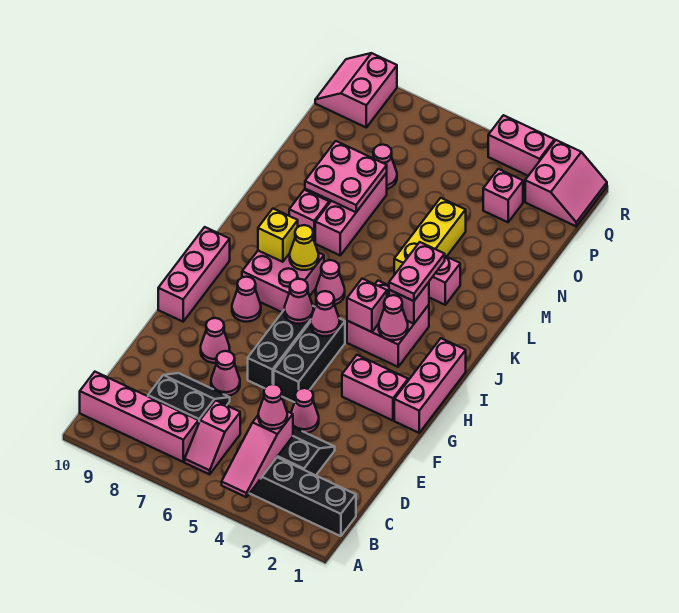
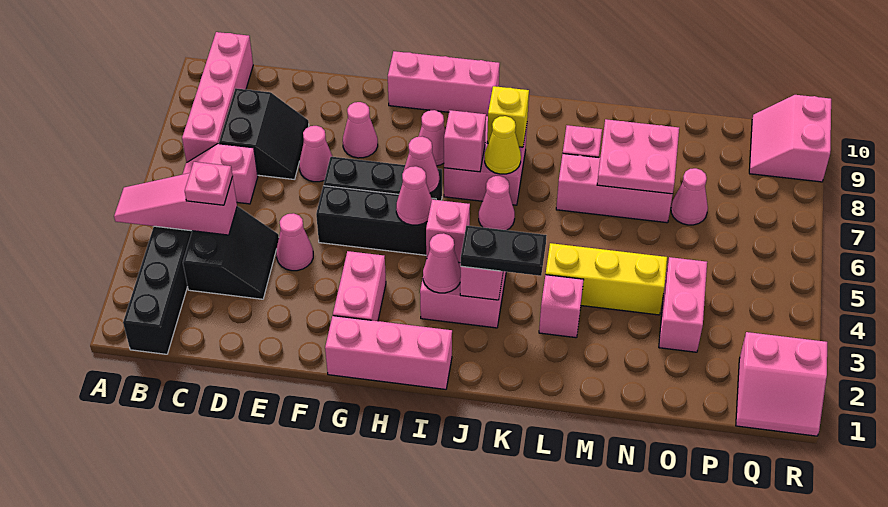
pink cone C4 level 3 -> pink plate C4 level 3
pink plate J3:K3 level 3 -> black plate J3:K3 level 3
pink brick P3 level 1 -> pink brick I7 level 2
pink slope Q9:R10 level 1 top 9 -> pink slope Q9:R10 level 1 top R
pink brick R3:R4 level 1 -> pink brick O3:O4 level 1

